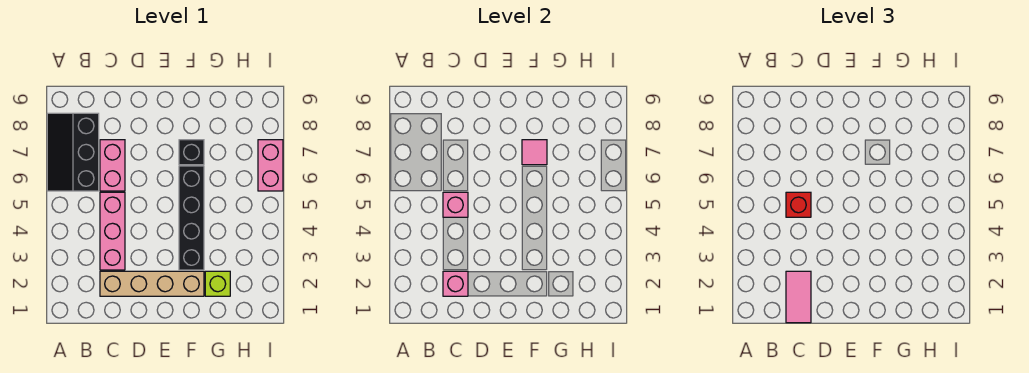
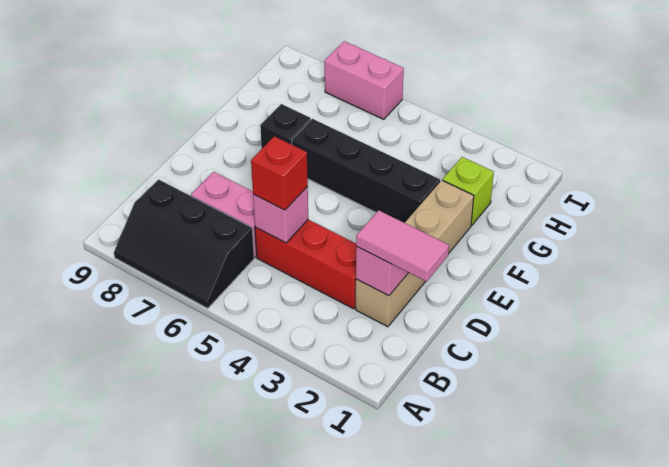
pink brick C3:C5 level 1 -> red brick C3:C5 level 1
pink tile F7 level 2 -> none

